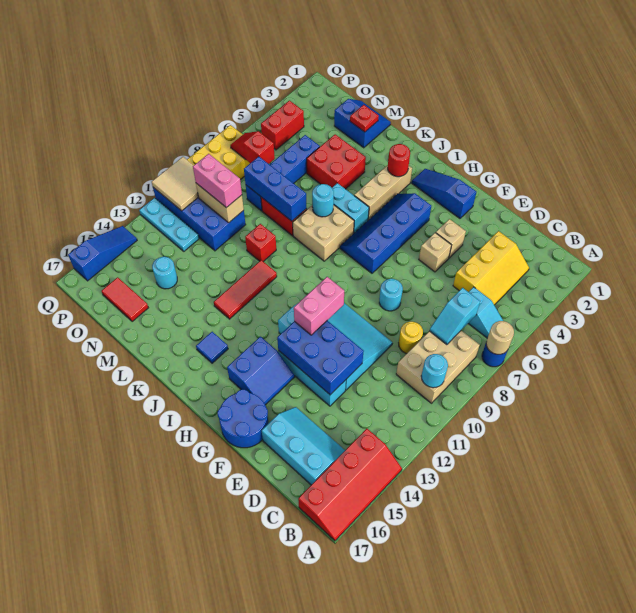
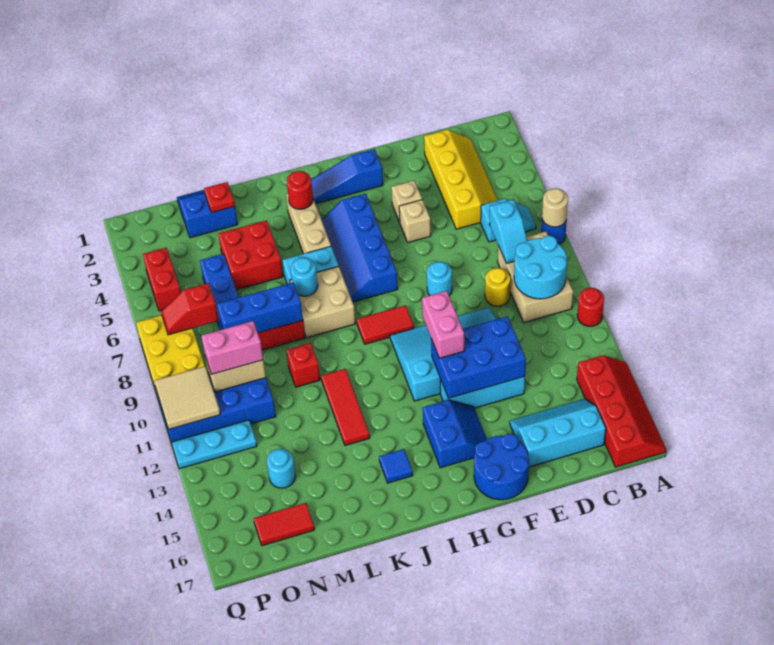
none -> red round brick A11 level 1
cyan round brick B10 level 2 -> cyan round brick B9:C10 level 2
yellow slope C3:D5 level 1 top D -> yellow slope C2:D5 level 1 top D
none -> red tile H9:I9 level 1
blue slope Q14:Q16 level 1 top 16 -> none

